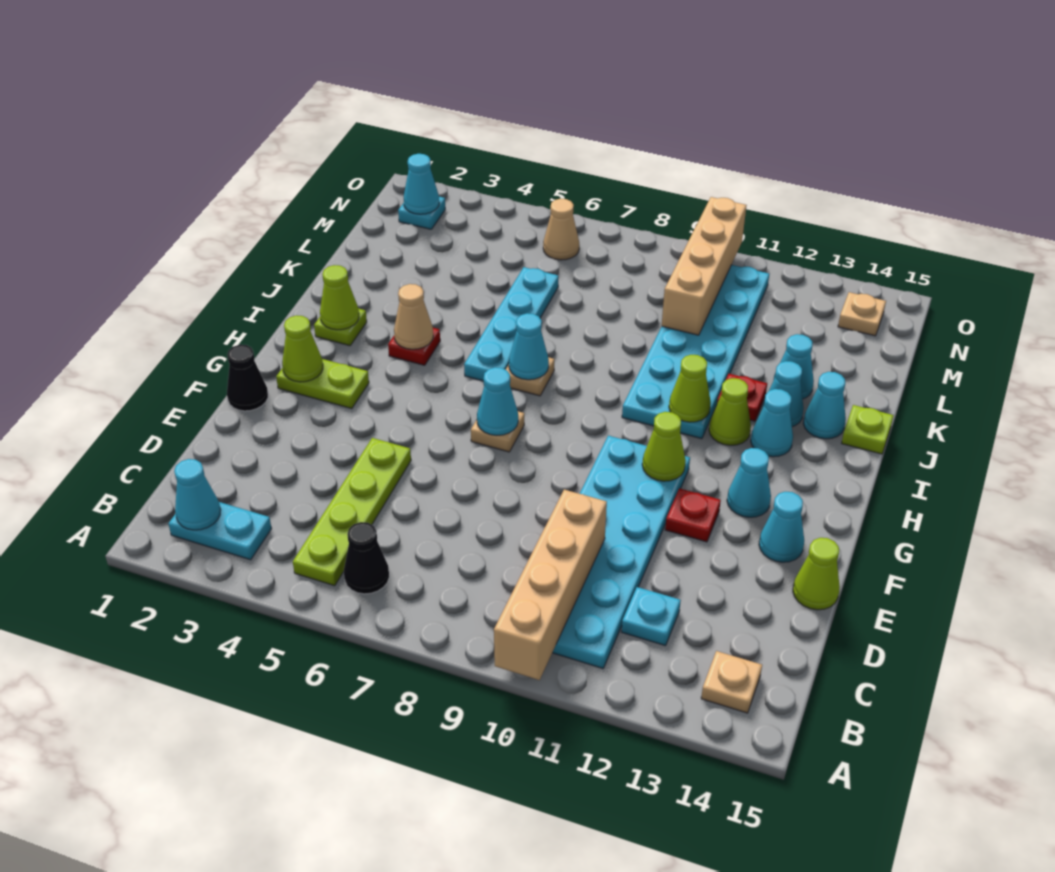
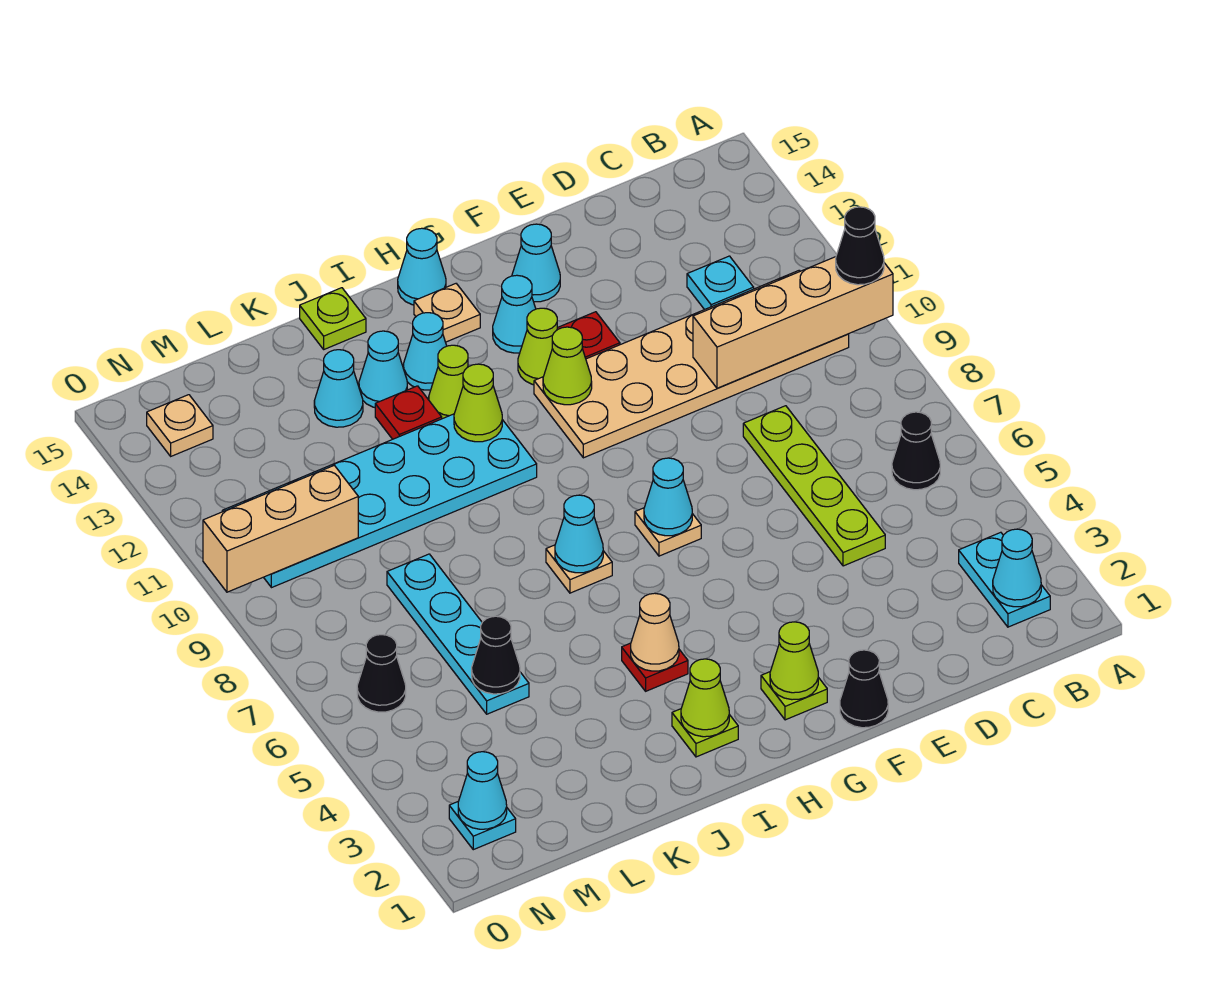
none -> black cone A10 level 3
lime plate B5:E5 level 1 -> lime plate D5:D8 level 1
cyan plate B10:G11 level 1 -> tan plate B10:G11 level 1
tan plate B14 level 1 -> tan plate H14 level 1
lime cone E15 level 1 -> lime cone G12 level 1
lime plate G2:G3 level 1 -> lime plate G2 level 1
cyan plate I6:L6 level 1 -> cyan plate L5:L8 level 1
cyan cone J14 level 1 -> cyan cone H15 level 1
none -> black cone L5 level 2
tan brick L10:O10 level 2 -> tan brick M10:O10 level 2
tan cone N6 level 1 -> black cone N6 level 1

